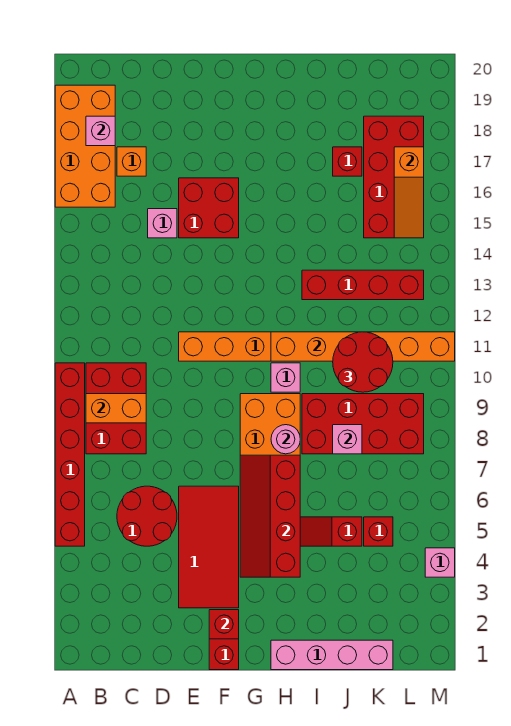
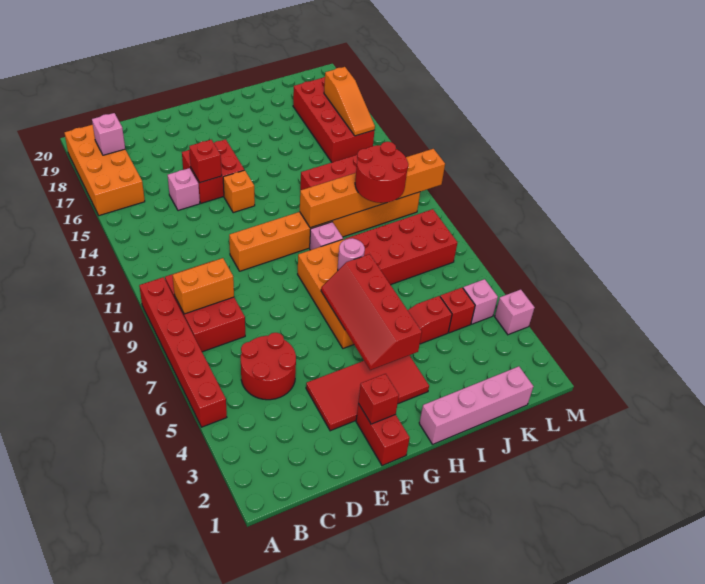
orange brick C17 level 1 -> orange brick F14 level 1
red tile E3:F6 level 1 -> red tile E3:H4 level 1
pink brick J8 level 2 -> pink brick L5 level 1
red brick J17 level 1 -> red brick E15 level 2

